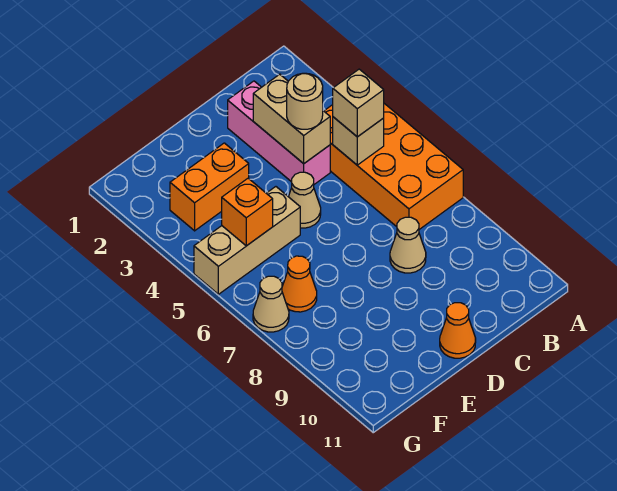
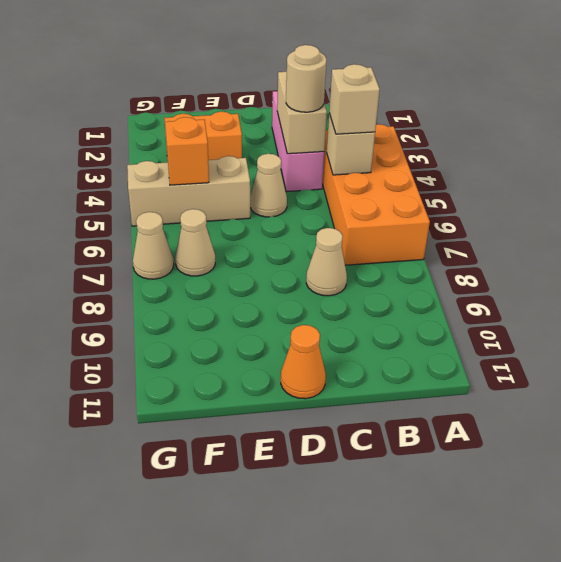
orange cone F7 level 1 -> tan cone F7 level 1

